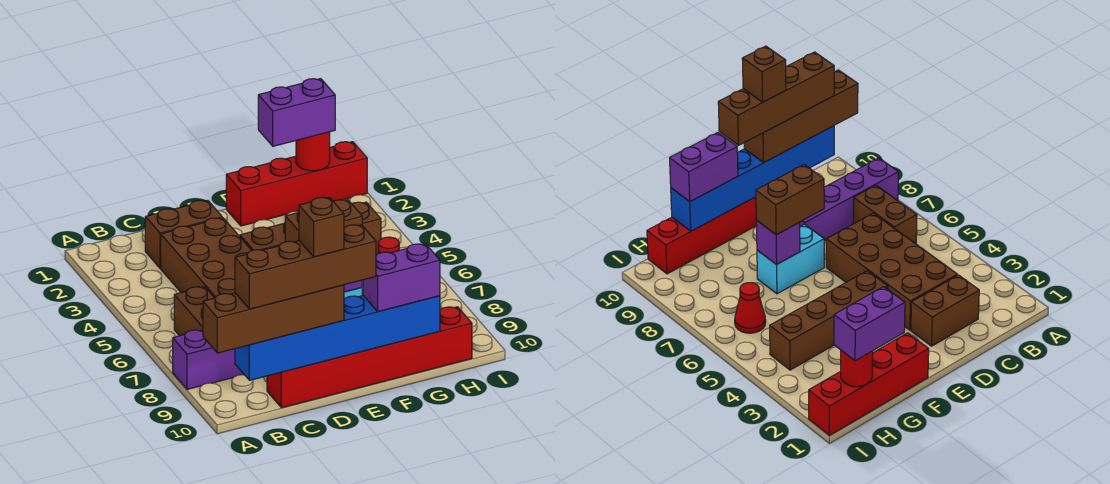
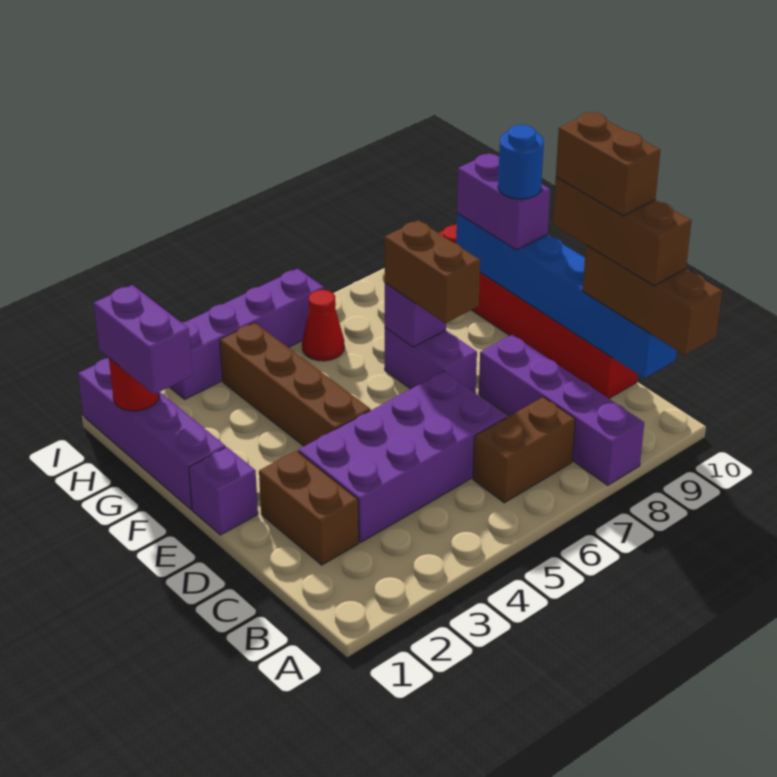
brown brick A10:D10 level 3 -> brown brick A10:C10 level 3
brown brick B10:E10 level 4 -> brown brick B10:D10 level 4
brown brick C3:D6 level 1 -> purple brick C3:D6 level 1
brown brick D10 level 5 -> brown brick C10:D10 level 5
none -> purple brick E1 level 1
cyan brick E7:F7 level 1 -> purple brick E7:F7 level 1
red brick F1:I1 level 1 -> purple brick F1:I1 level 1
none -> blue round brick F10 level 4
none -> purple brick I3:I6 level 1

